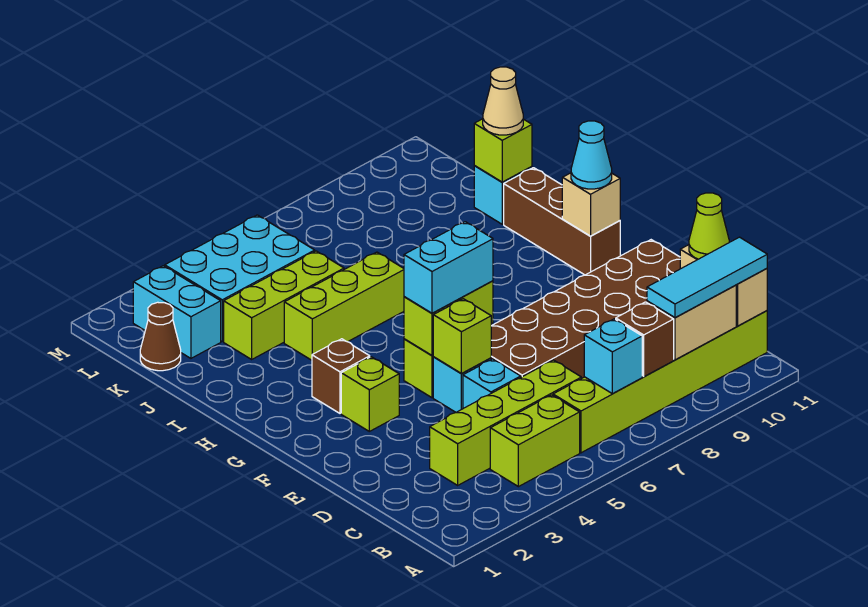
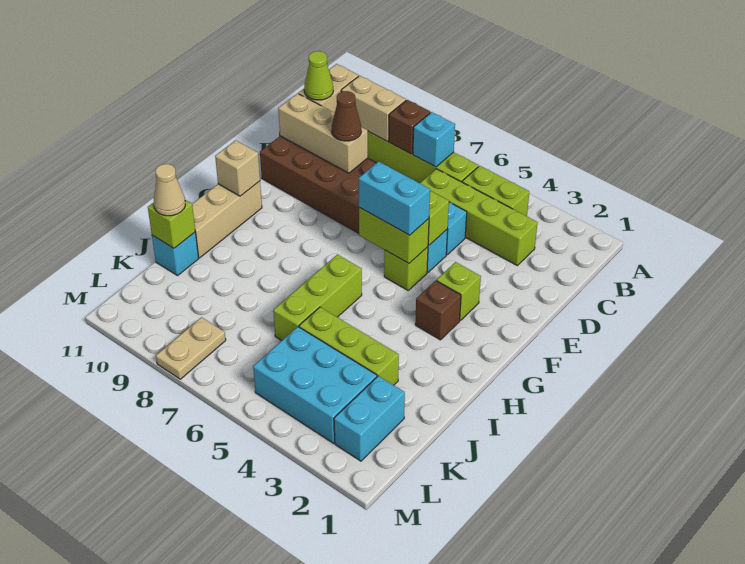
cyan tile B9:B11 level 3 -> none
none -> tan brick D9:D11 level 2
brown brick G11:I11 level 1 -> tan brick G11:I11 level 1
cyan cone G11 level 3 -> none
lime brick I4:I6 level 1 -> lime brick H6:J6 level 1
brown cone K1 level 1 -> brown cone D9 level 3
none -> tan plate L8:M8 level 1

